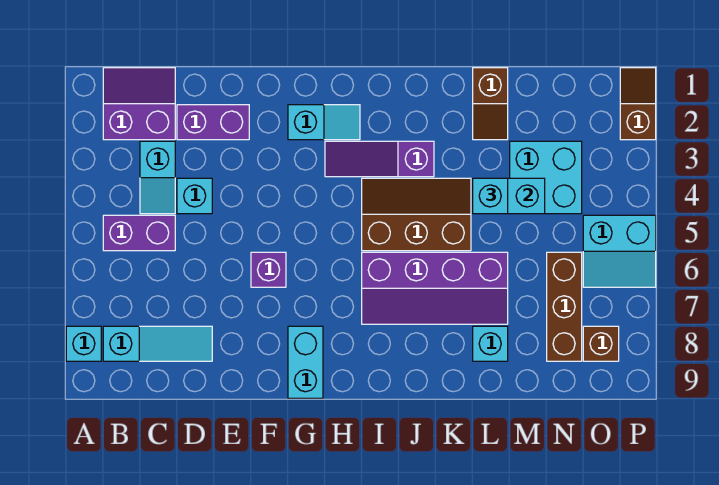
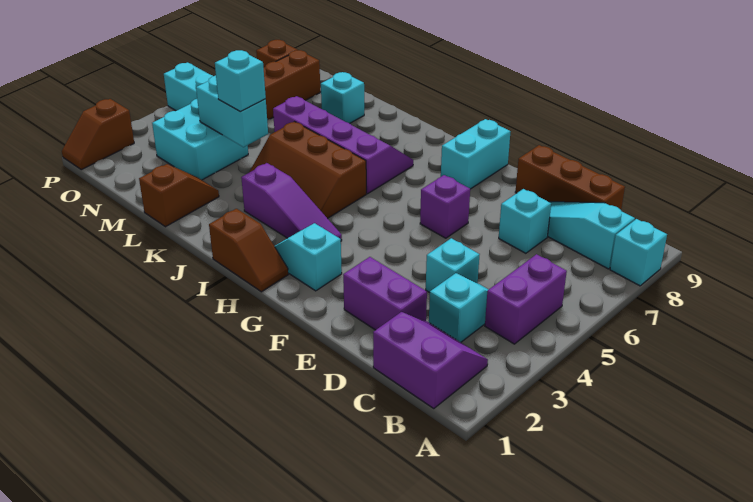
purple slope B1:C2 level 1 top 2 -> purple slope B1:C2 level 1 top 1
purple brick B5:C5 level 1 -> purple brick B4:B5 level 1
none -> brown brick C9:E9 level 1
none -> cyan brick D7 level 1
none -> brown slope H1:I1 level 1 top I

